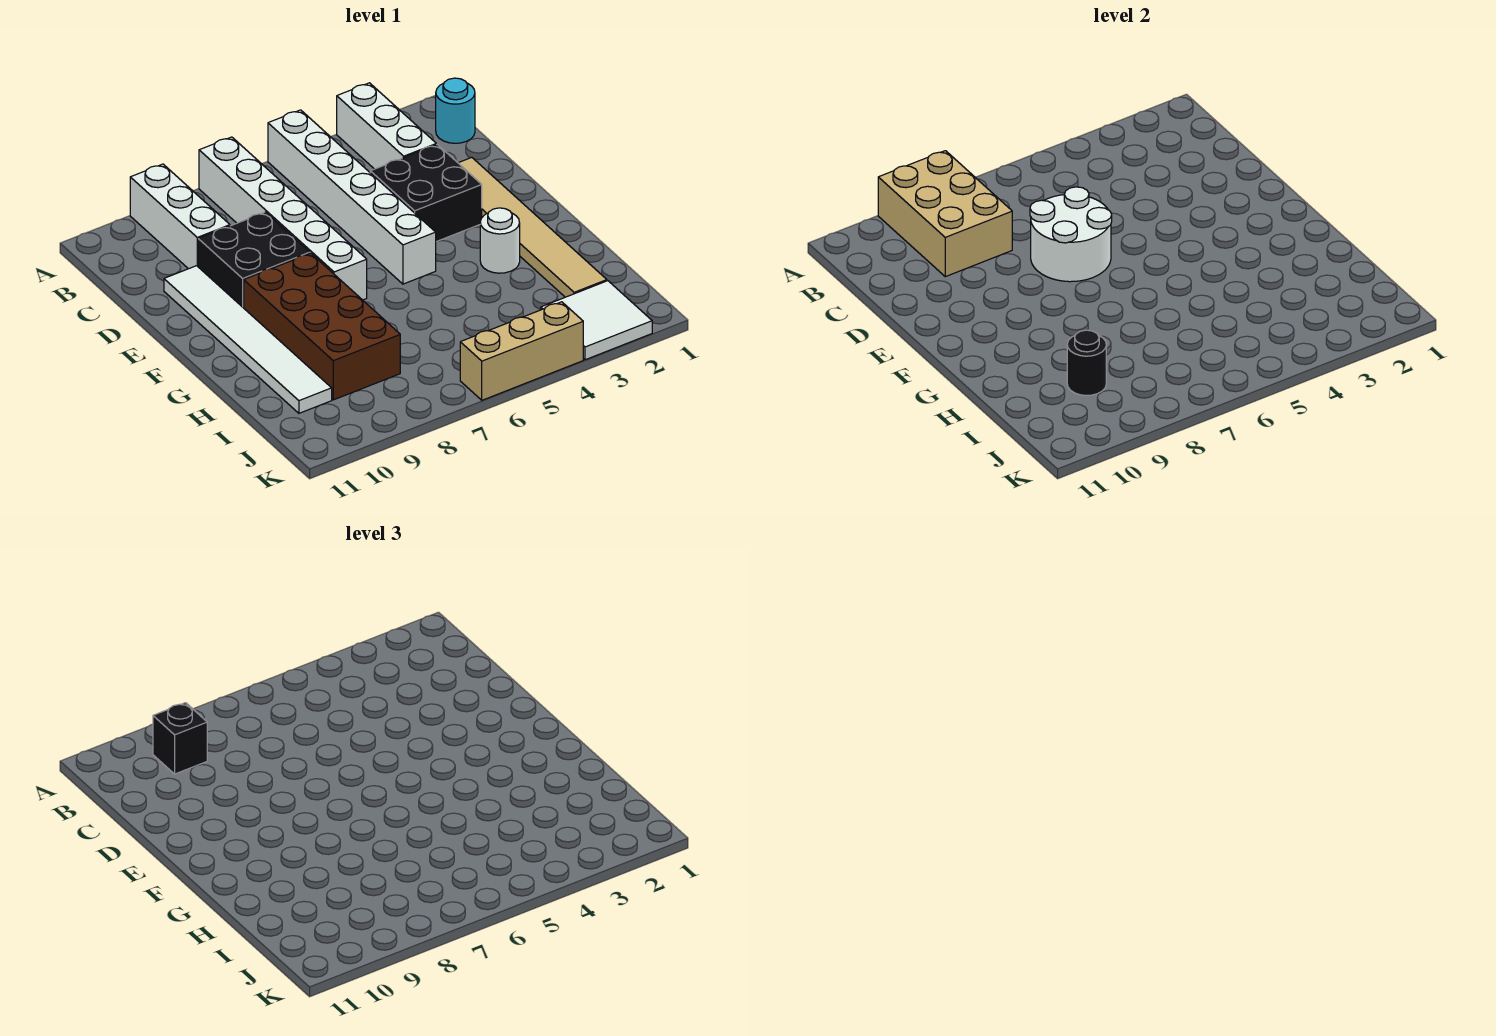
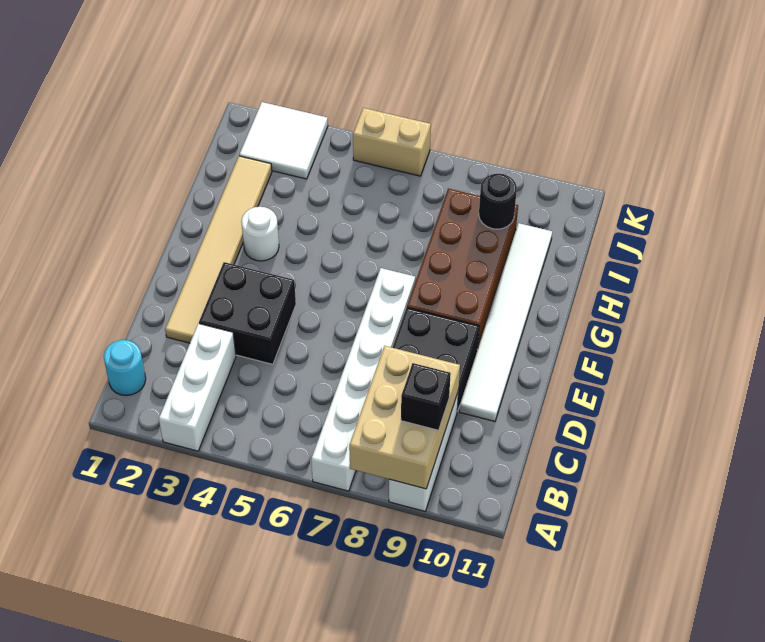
white brick A5:F5 level 1 -> none
white round brick D6:E7 level 2 -> none
tan brick K4:K6 level 1 -> tan brick K5:K6 level 1

